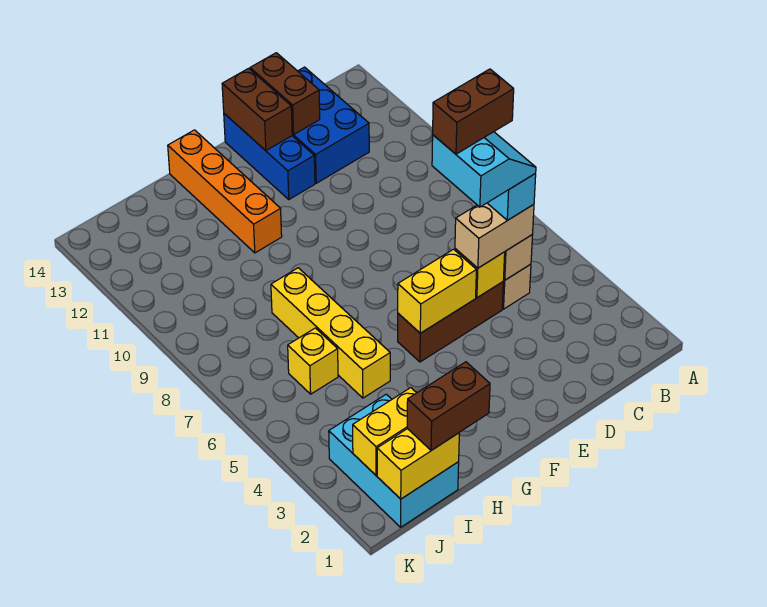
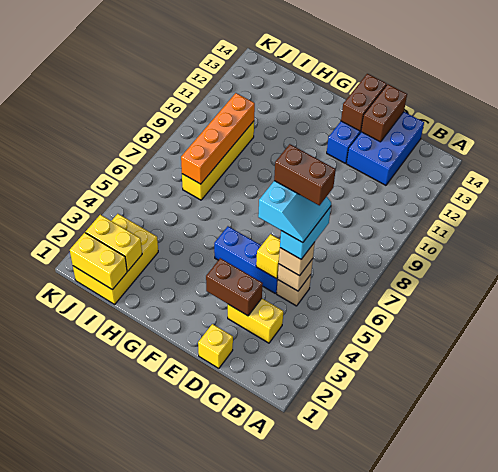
tan brick C5:D5 level 3 -> tan brick C5 level 3
brown brick D5:F5 level 1 -> blue brick D5:F5 level 1
yellow brick E5:F5 level 2 -> yellow brick C3:D3 level 1
orange brick G11:G14 level 1 -> orange brick I7:I10 level 2
brown brick H1:I1 level 3 -> brown brick D3:E3 level 2
yellow brick H5:H8 level 1 -> yellow brick I7:I10 level 1
cyan brick I1:J3 level 1 -> yellow brick I1:J3 level 1
yellow brick I6 level 1 -> yellow brick D1 level 1

